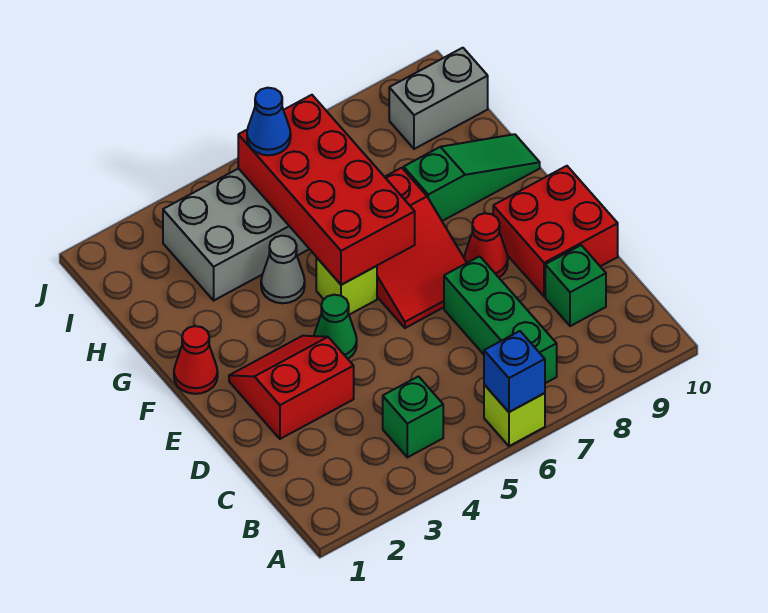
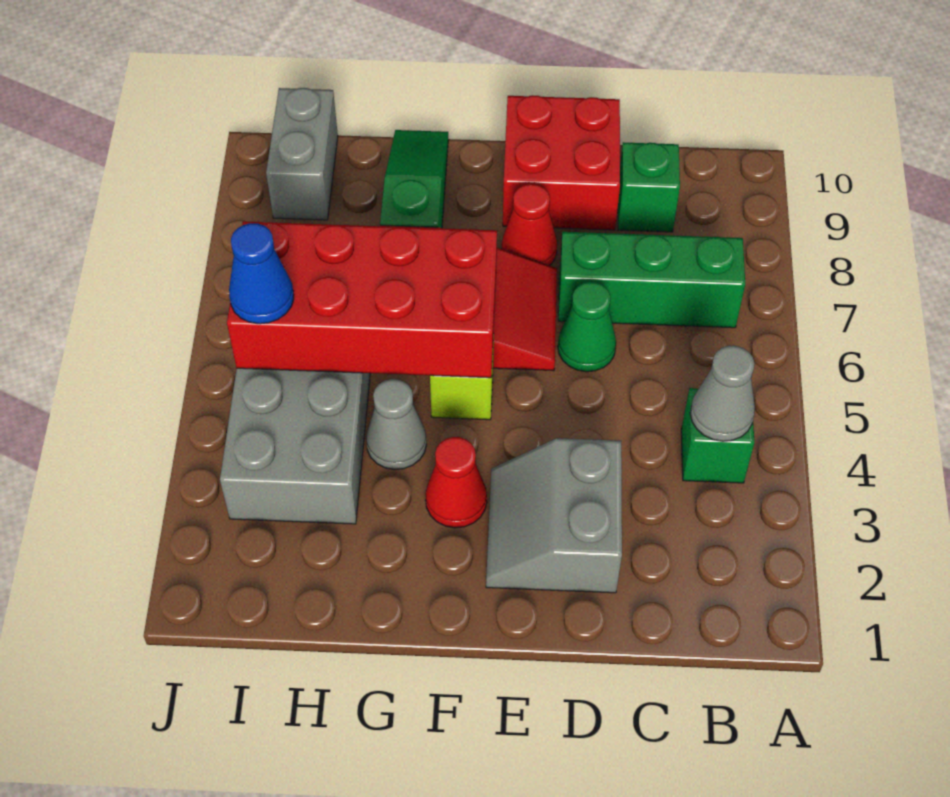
lime brick A6 level 1 -> none
blue brick A6 level 2 -> none
none -> grey cone B4 level 2
red slope D2:E3 level 1 top D -> grey slope D2:E3 level 1 top D
green cone E4 level 1 -> green cone D6 level 1
red cone F1 level 1 -> red cone F3 level 1

